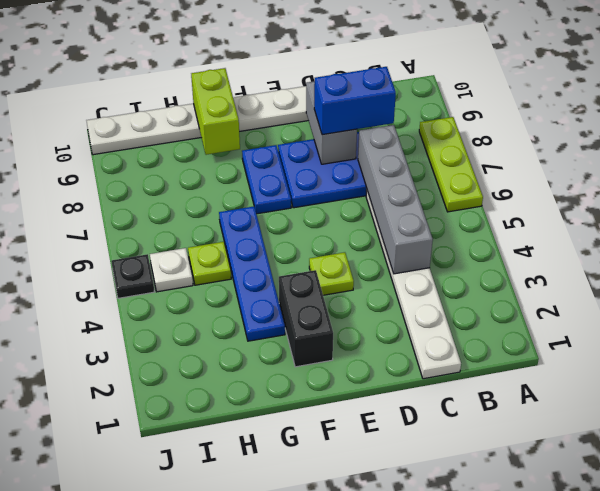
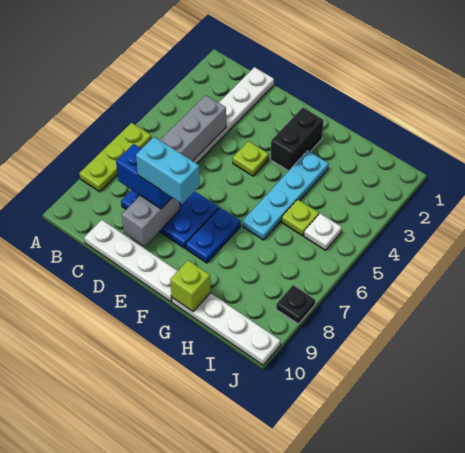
none -> cyan brick D8:E8 level 4
blue plate G3:G6 level 1 -> cyan plate G3:G6 level 1
lime brick G9:G10 level 2 -> lime brick G10 level 2
black plate J5 level 1 -> black plate J8 level 1

